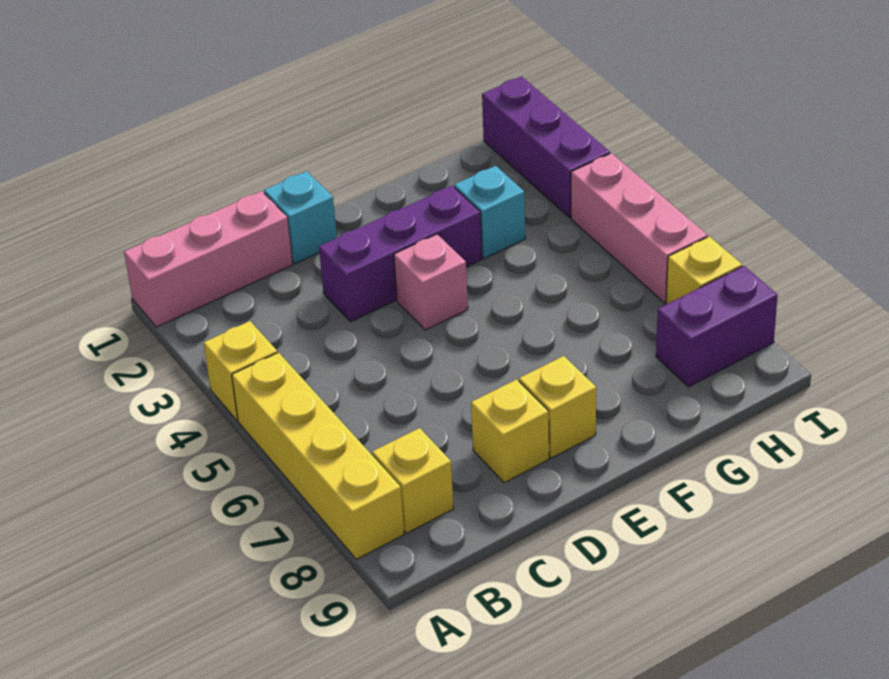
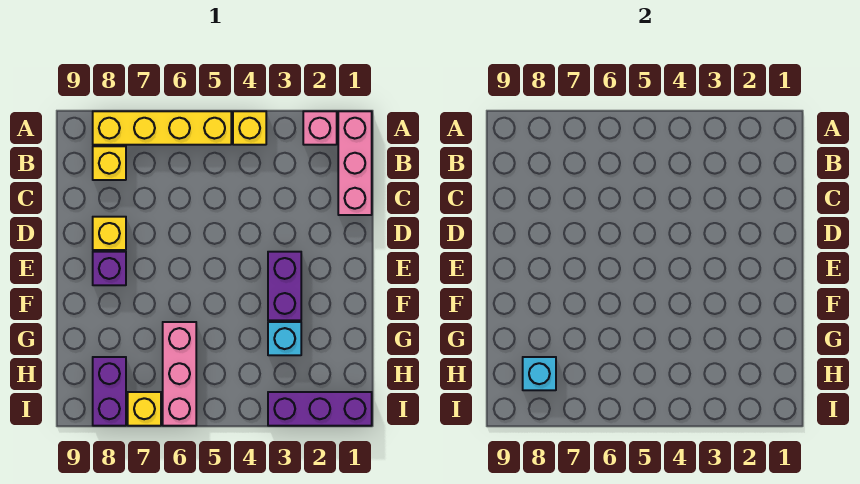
cyan brick D1 level 1 -> cyan brick H8 level 2
purple brick D3:F3 level 1 -> purple brick E3:F3 level 1
pink brick E4 level 1 -> pink brick A2 level 1
yellow brick E8 level 1 -> purple brick E8 level 1
pink brick I4:I6 level 1 -> pink brick G6:I6 level 1

